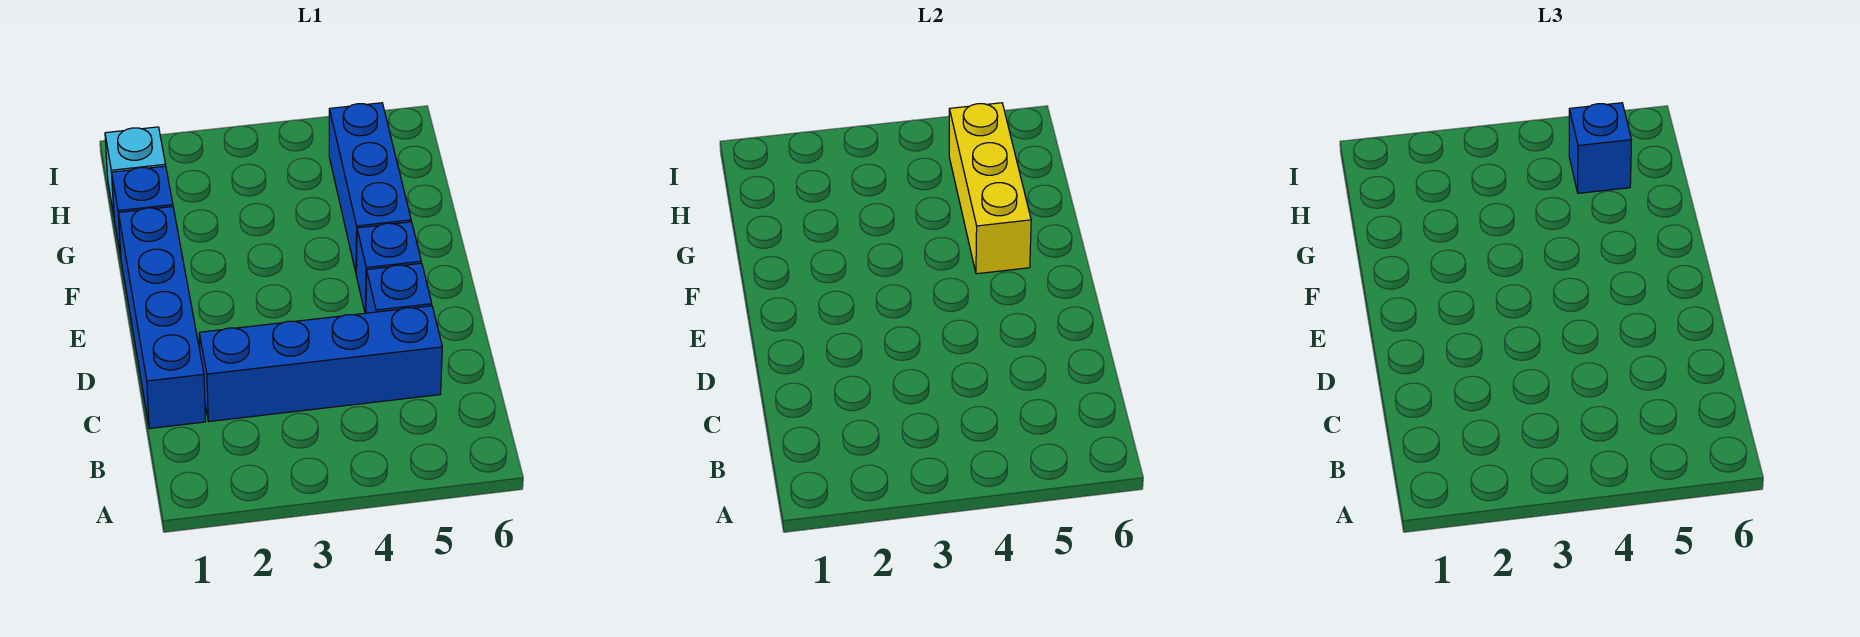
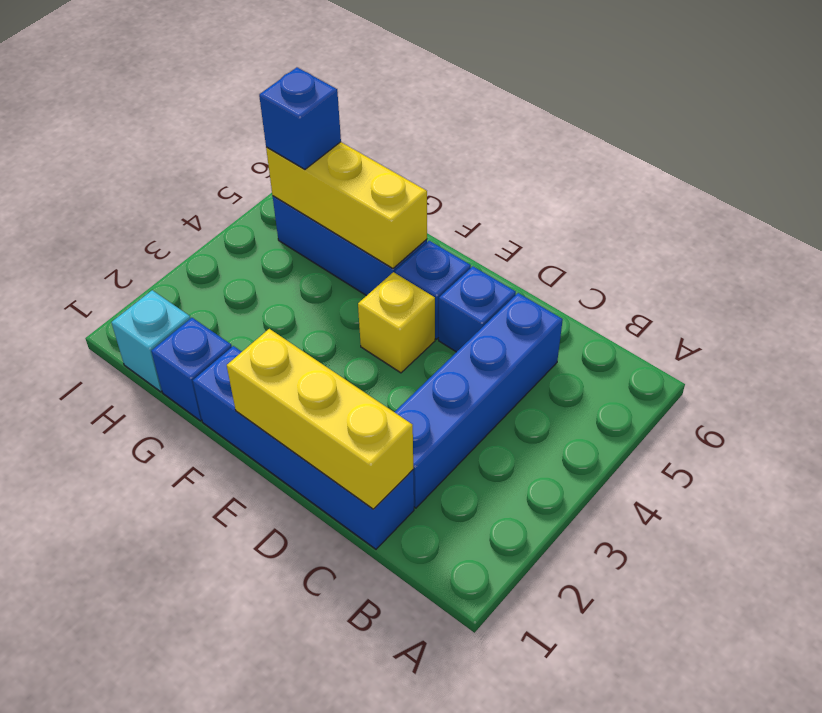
none -> yellow brick C1:E1 level 2
none -> yellow brick E4 level 1

